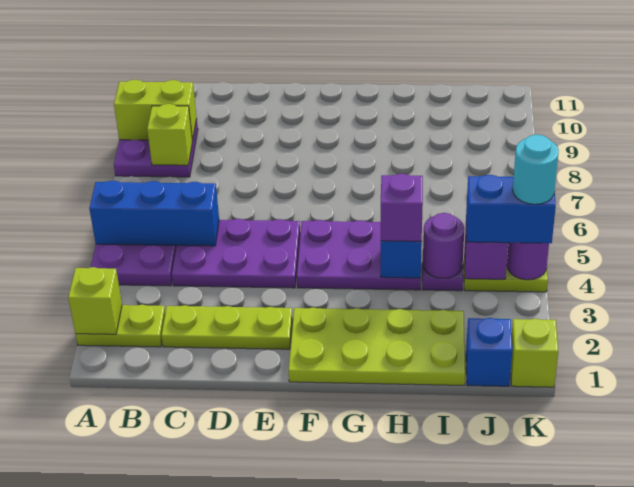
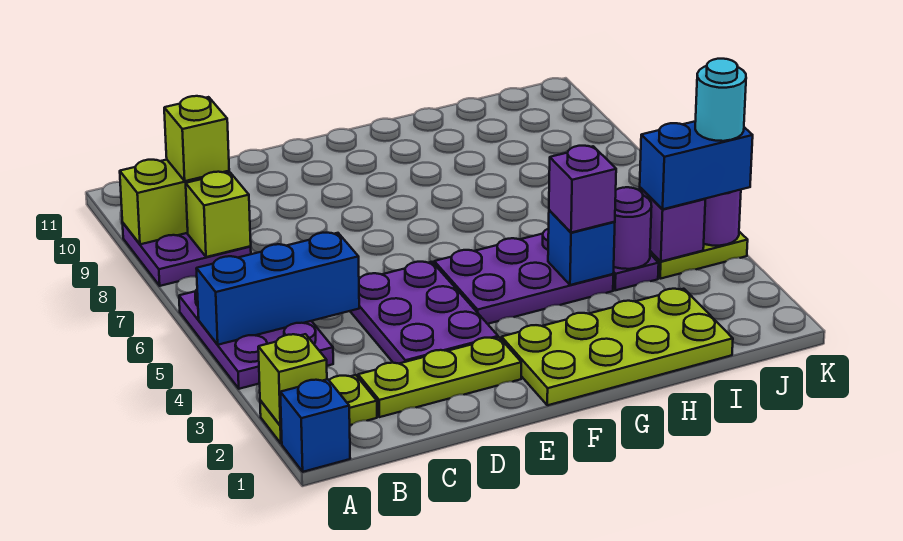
purple plate C4:E5 level 1 -> purple plate D3:E5 level 1
blue brick J1 level 1 -> blue brick A1 level 1
lime brick K1 level 1 -> lime brick B9 level 3

